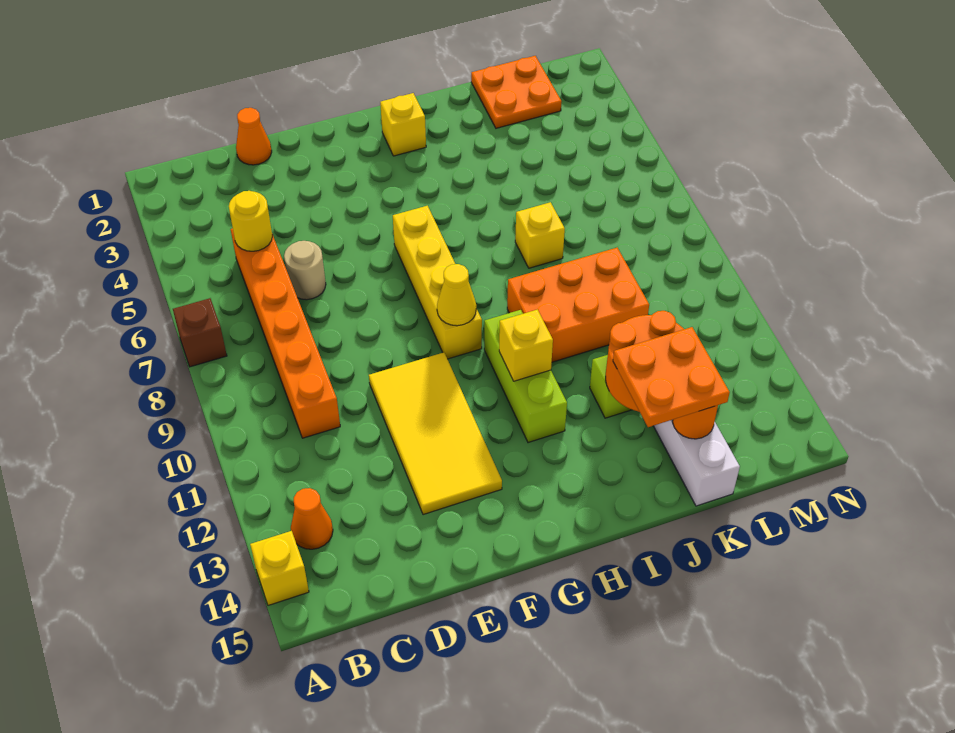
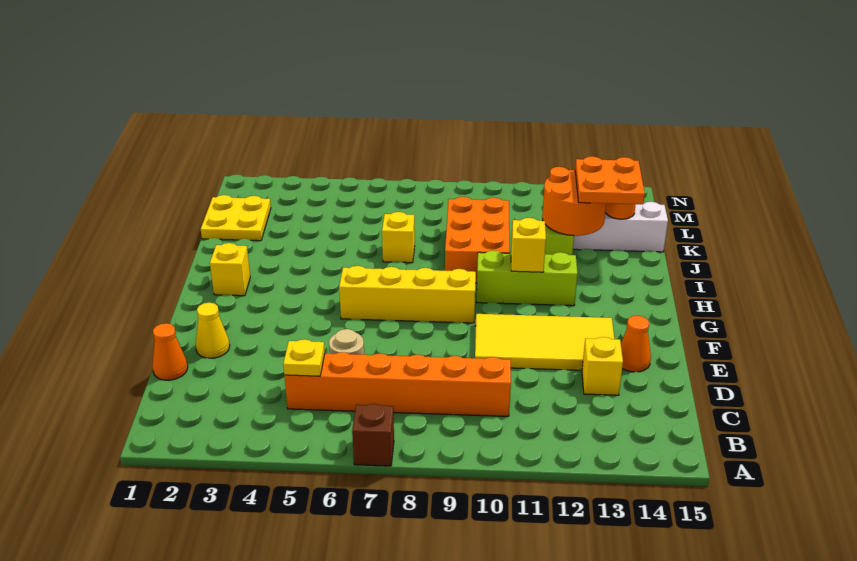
yellow brick A14 level 1 -> yellow brick D13 level 1
orange cone B13 level 1 -> orange cone E14 level 1
yellow round brick C5 level 2 -> yellow plate C5 level 2
yellow cone G9 level 2 -> yellow cone E2 level 1
orange plate K1:L2 level 1 -> yellow plate K1:L2 level 1

